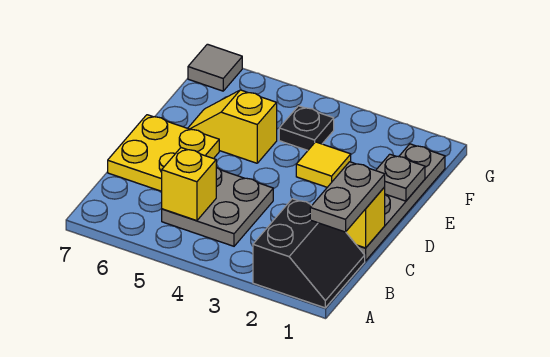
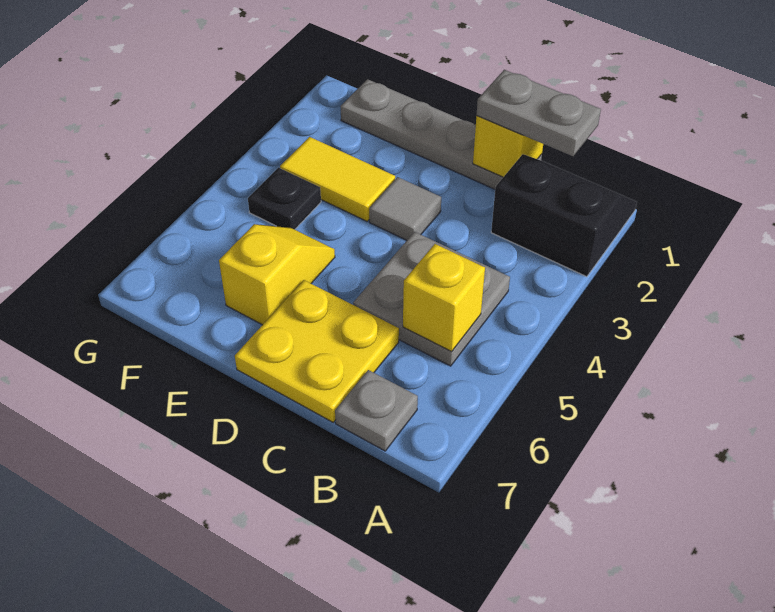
grey plate E1 level 2 -> grey plate B7 level 1
yellow tile E3 level 1 -> yellow tile E3:F3 level 1
yellow slope E5:E6 level 1 top 5 -> yellow slope E5:E6 level 1 top 6
grey tile G7 level 1 -> grey tile D3 level 1

